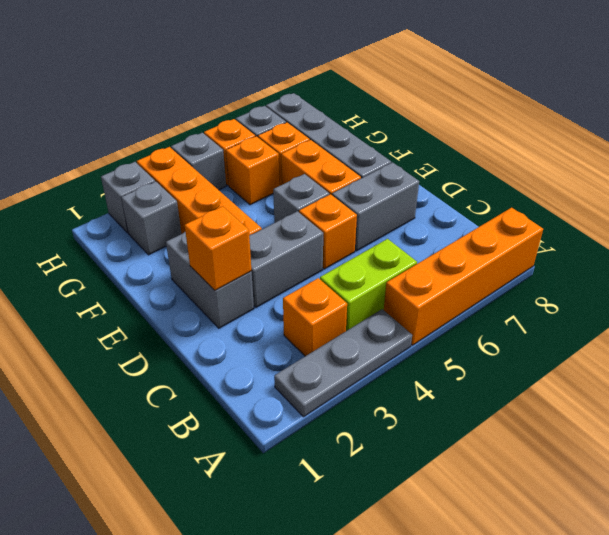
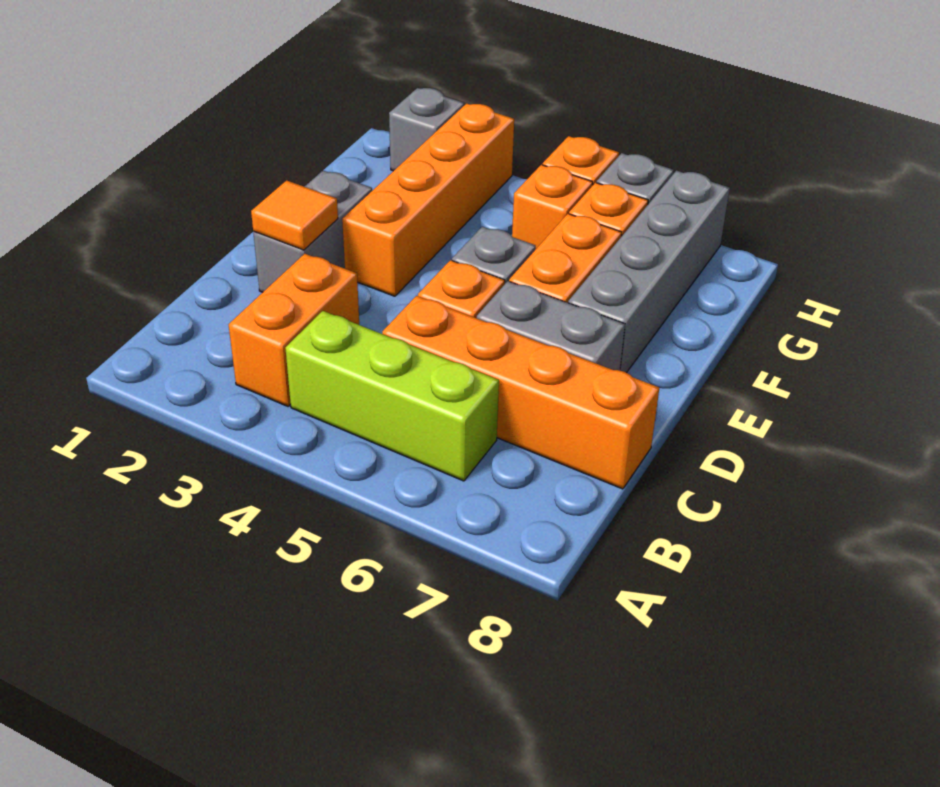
grey plate A2:A4 level 1 -> none
orange brick A5:A8 level 1 -> orange brick C5:C8 level 1
orange brick B3 level 1 -> orange brick B3:C3 level 1
lime brick B4:B5 level 1 -> lime brick B4:B6 level 1
orange brick D2 level 2 -> orange tile D2 level 2
grey brick D3:D4 level 1 -> none
grey brick G2 level 1 -> none
grey brick H4 level 1 -> none

